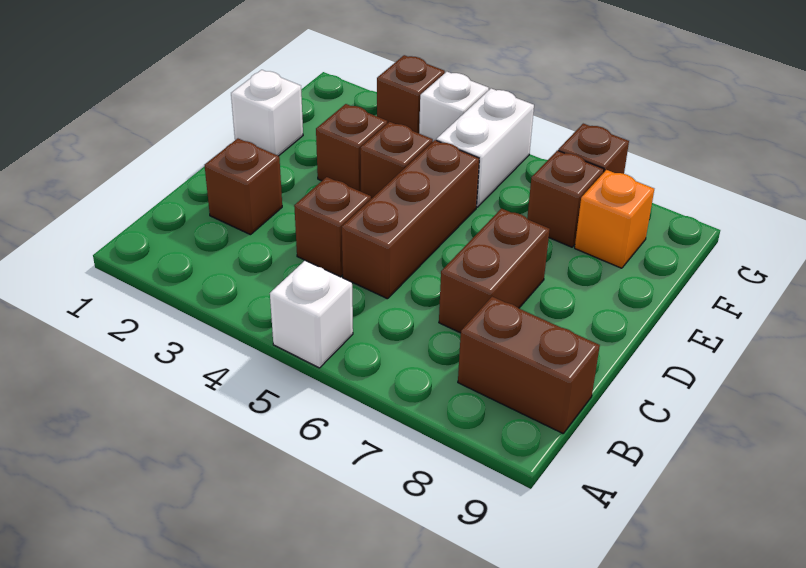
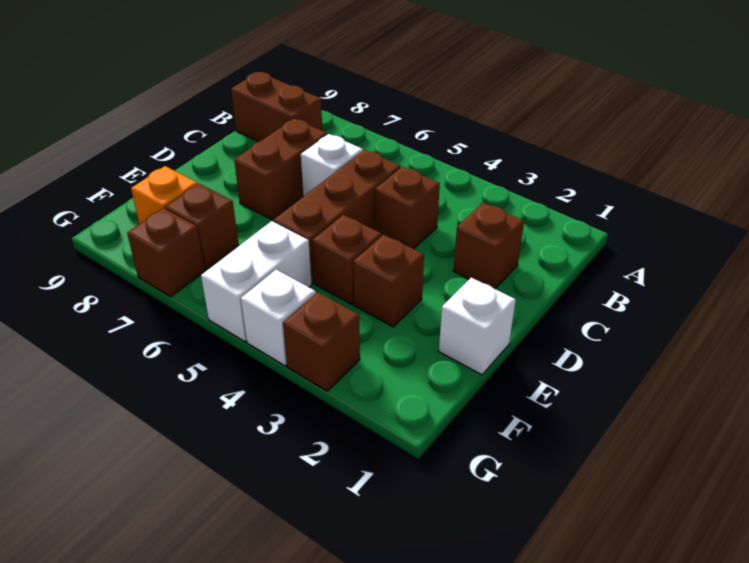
white brick A5 level 1 -> white brick C6 level 1

